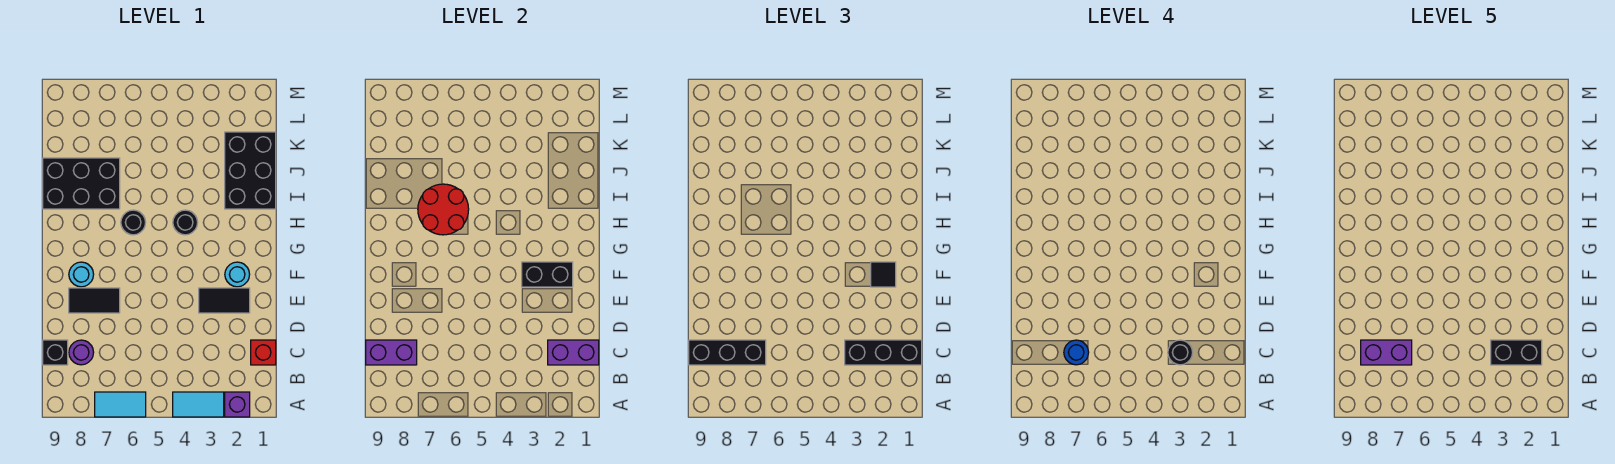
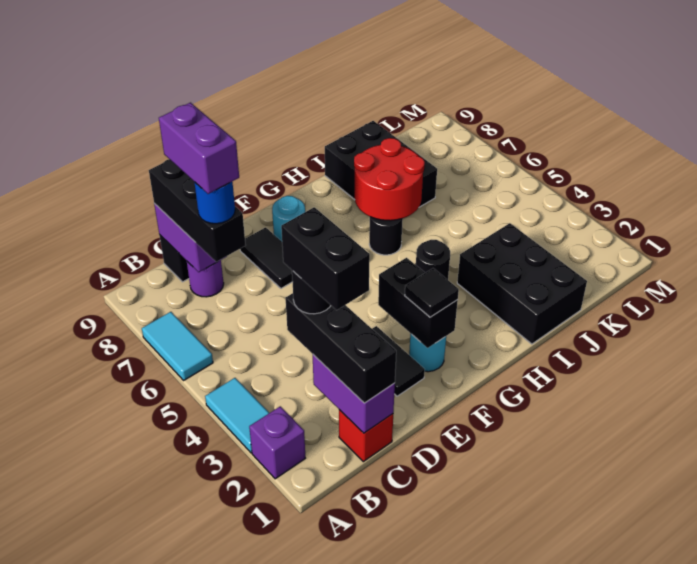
black brick I1:K2 level 1 -> black brick I1:J3 level 1

